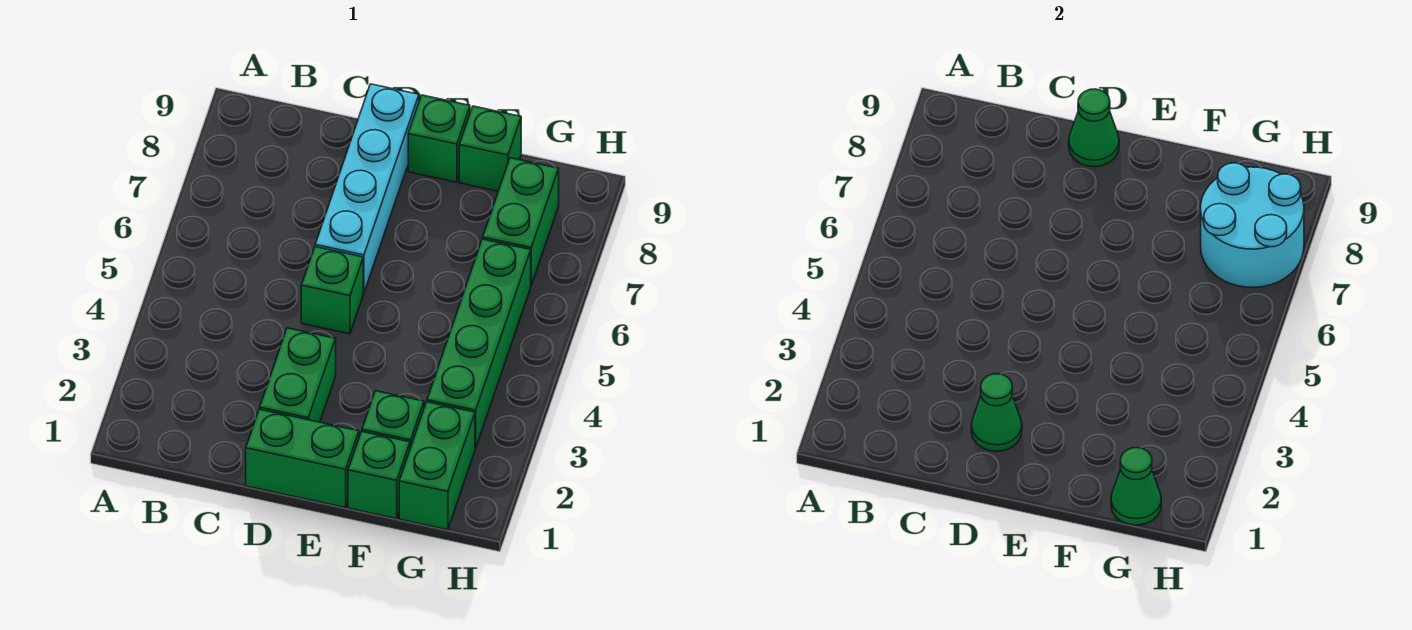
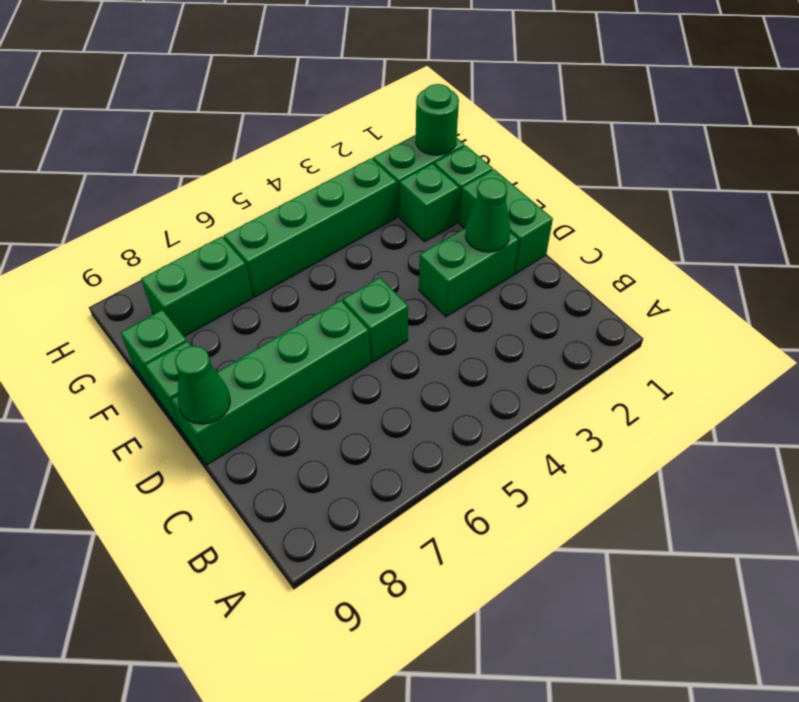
cyan brick D6:D9 level 1 -> green brick D6:D9 level 1
green cone G1 level 2 -> green round brick G1 level 2
cyan round brick G7:H8 level 2 -> none

